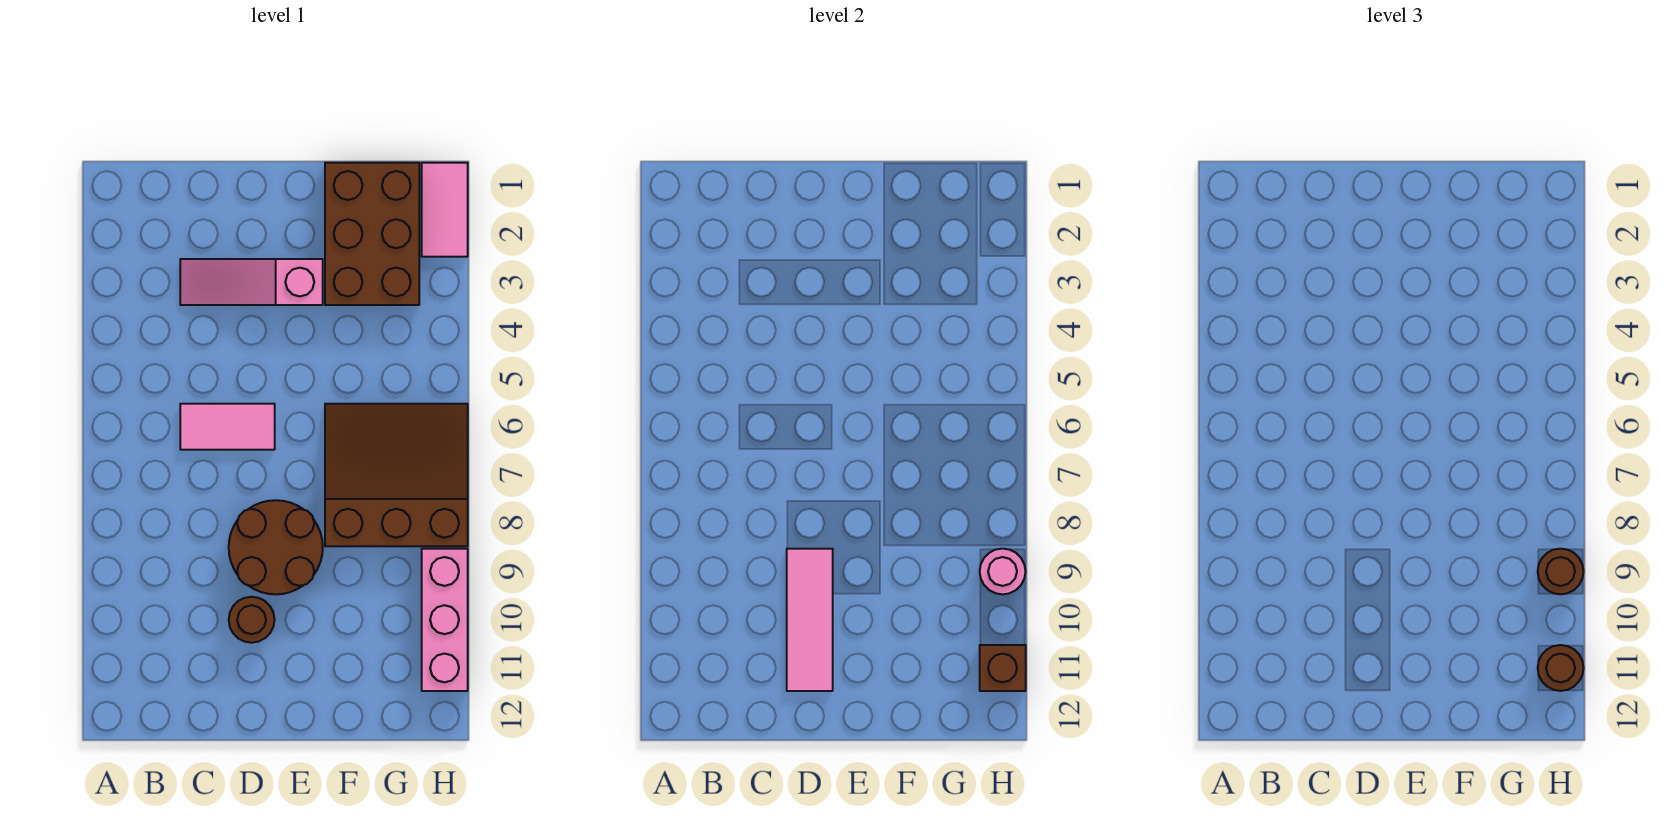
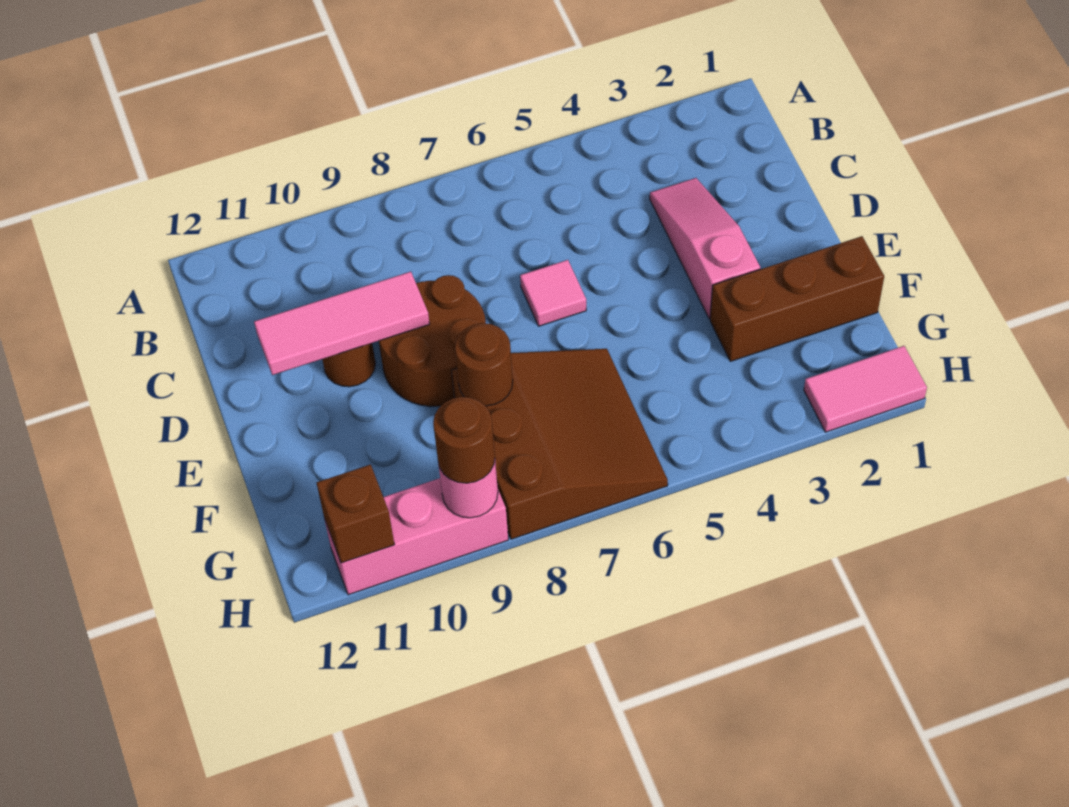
pink tile C6:D6 level 1 -> pink tile D6 level 1
brown brick F1:G3 level 1 -> brown brick F1:F3 level 1
brown round brick H11 level 3 -> brown round brick F8 level 2

